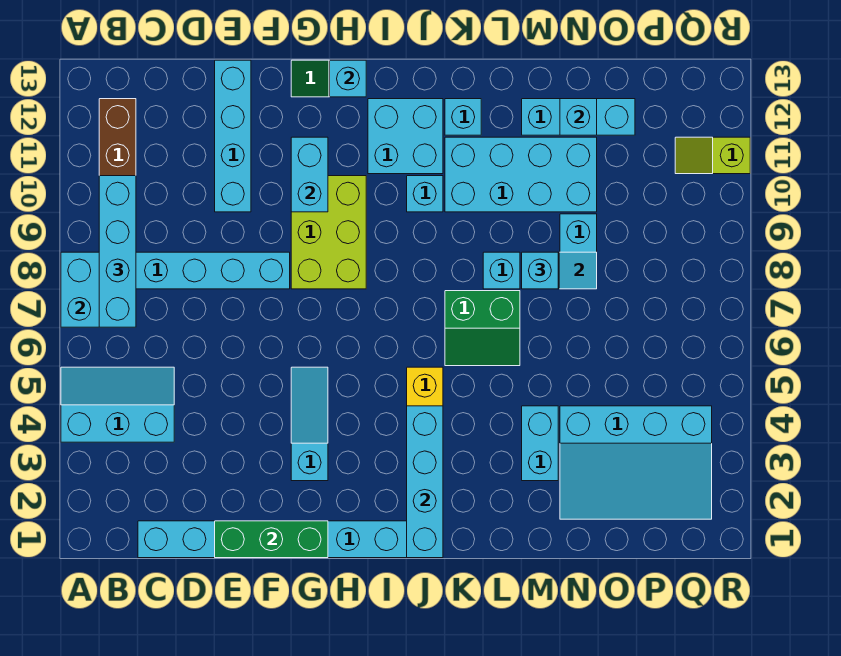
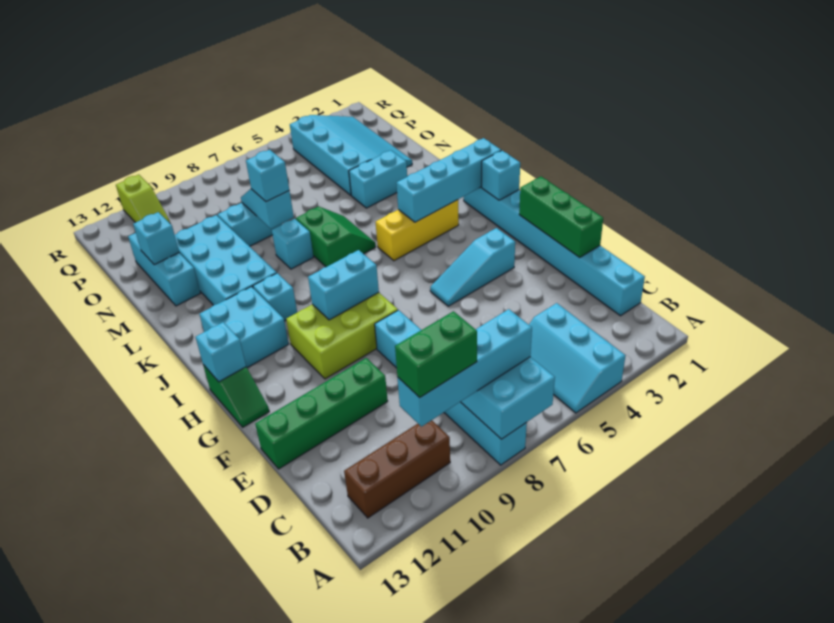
none -> green brick B9:B10 level 4
cyan brick E10:E13 level 1 -> green brick E10:E13 level 1
cyan brick G10:G11 level 2 -> cyan brick H8:H9 level 2
cyan brick K12 level 1 -> cyan brick I1 level 2

